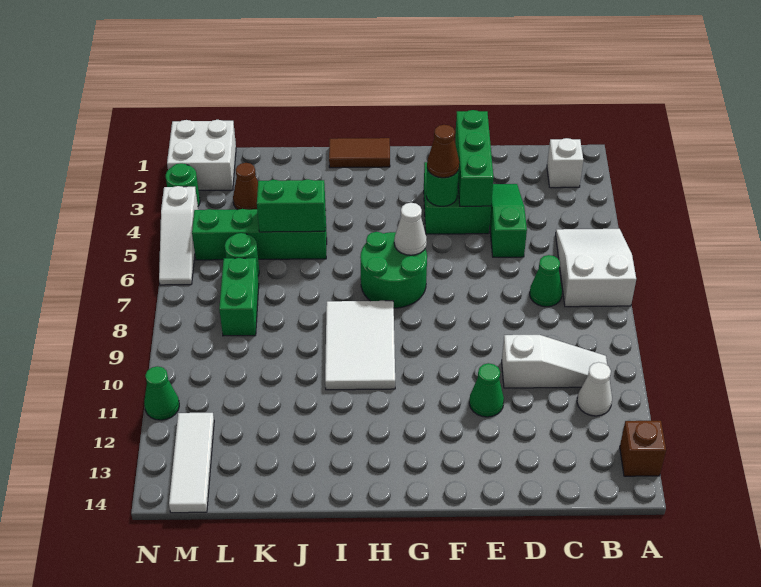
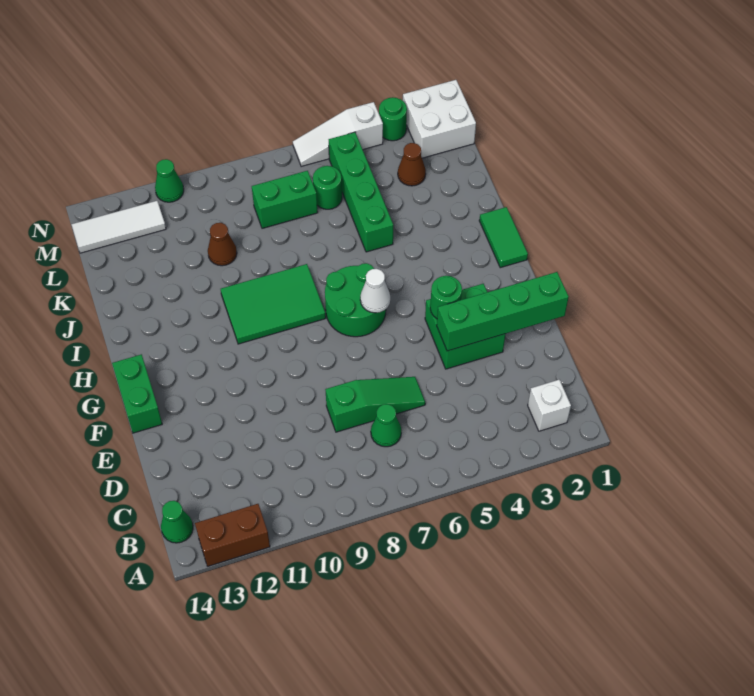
white slope A5:B7 level 1 top 7 -> none
brown brick A13 level 1 -> brown brick A12:A13 level 1
white slope B10:D10 level 1 top D -> none
white cone B11 level 1 -> none
green slope D3:D5 level 1 top 5 -> green slope D6:D8 level 1 top 8
green brick E2:E4 level 2 -> green brick E1:E4 level 2
green cone E11 level 1 -> green cone B14 level 1
brown cone F4 level 3 -> brown cone K10 level 1
brown tile H1:I1 level 1 -> green tile H1:I1 level 1
white tile H8:I10 level 1 -> green tile H8:I10 level 1
green brick J5:K5 level 2 -> green brick F14:G14 level 1

